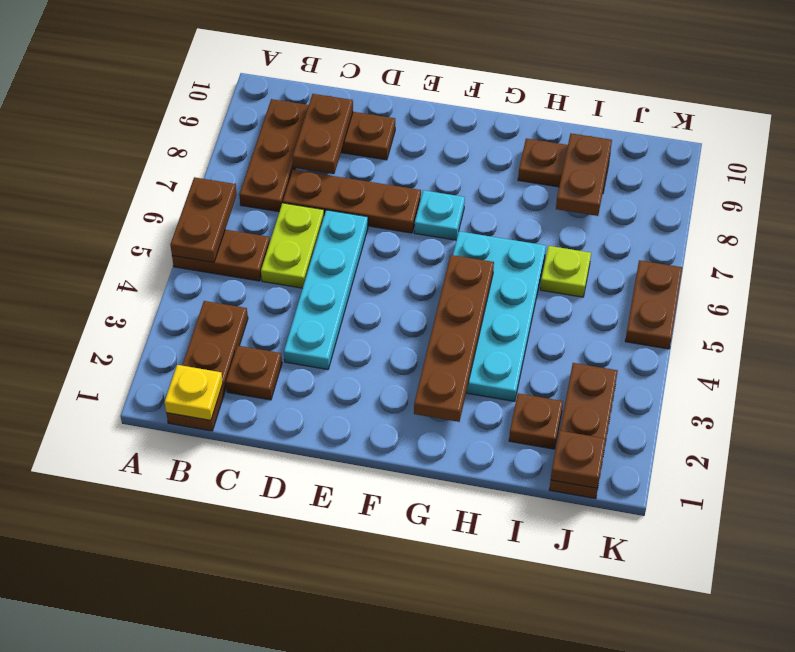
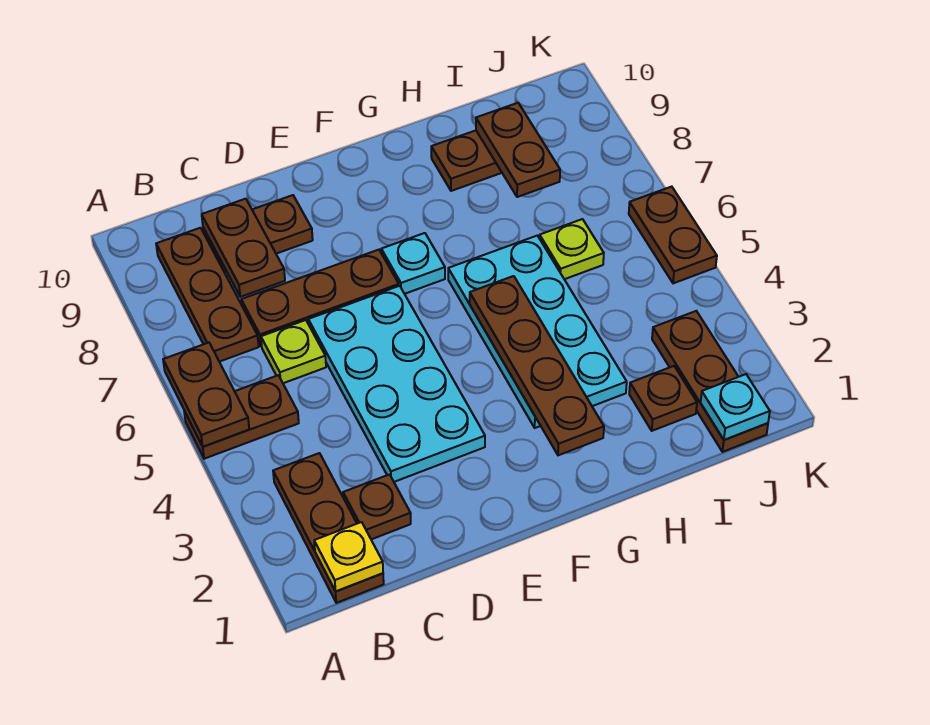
lime plate C5:C6 level 1 -> lime plate C6 level 1
cyan plate D3:D6 level 1 -> cyan plate D3:E6 level 1
brown plate J1 level 2 -> cyan plate J1 level 2

